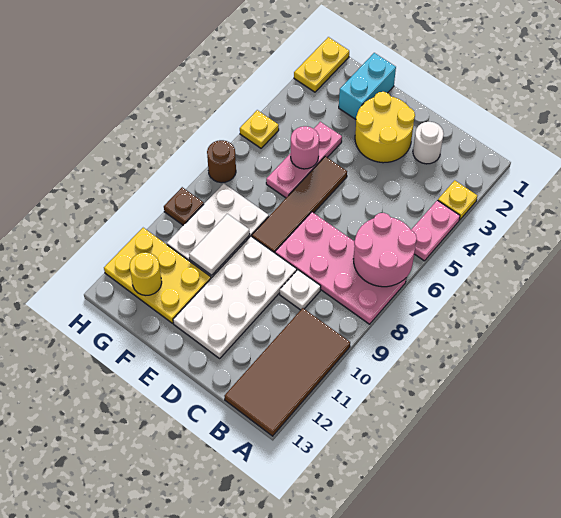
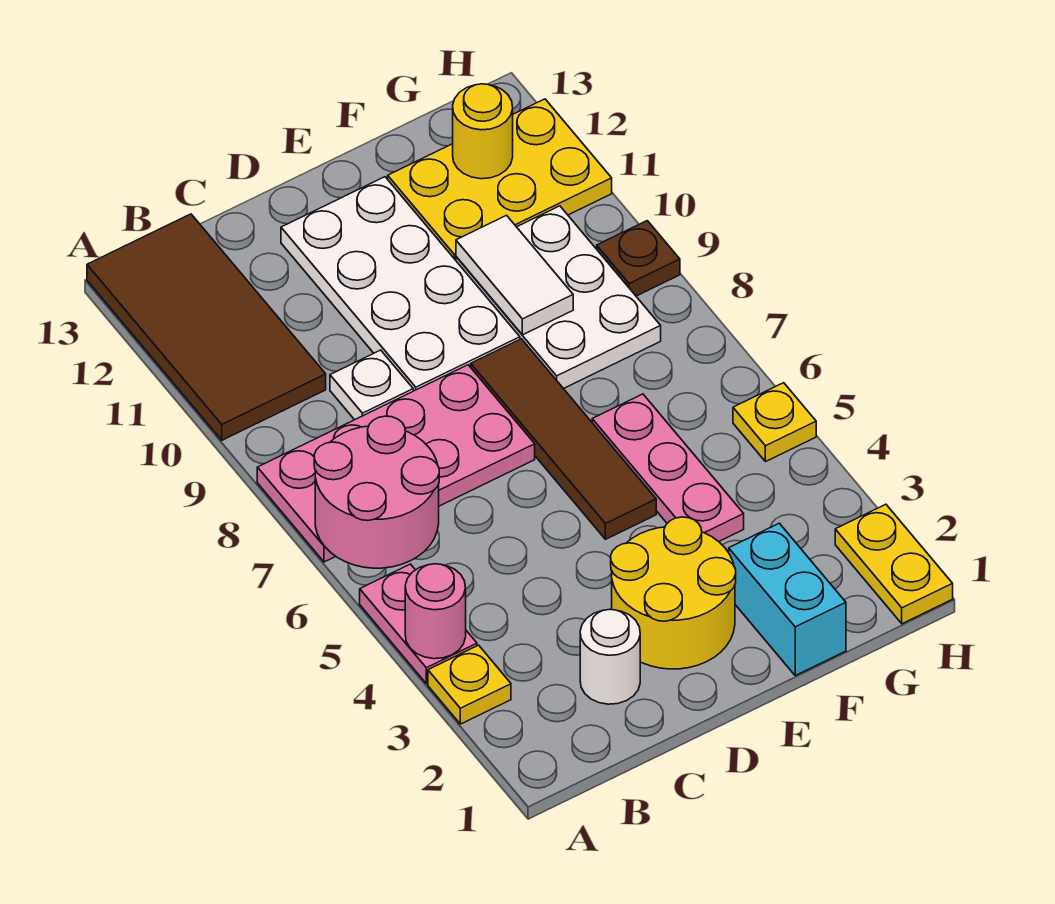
pink round brick F5 level 2 -> pink round brick A4 level 2
brown round brick H7 level 1 -> none

